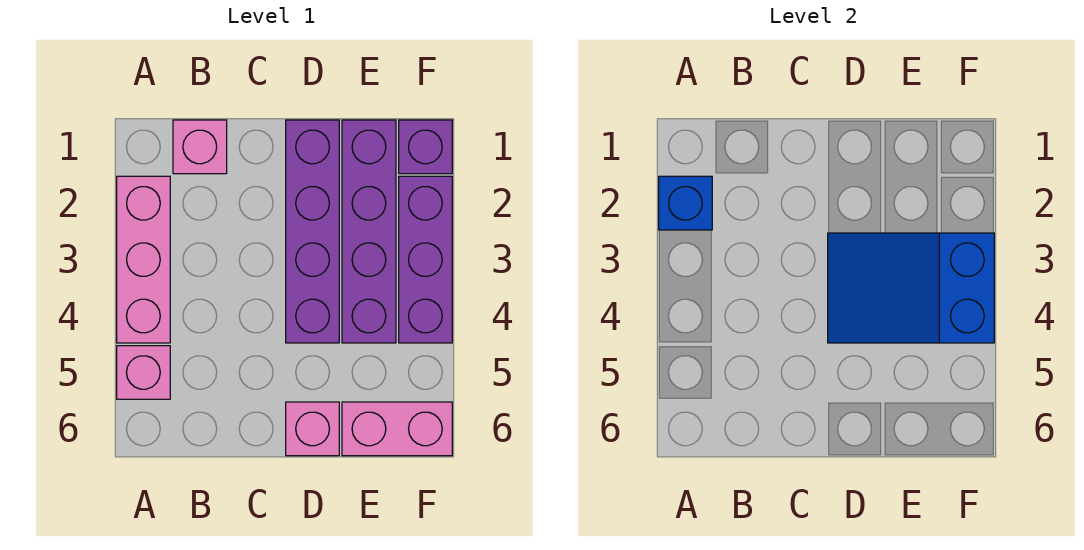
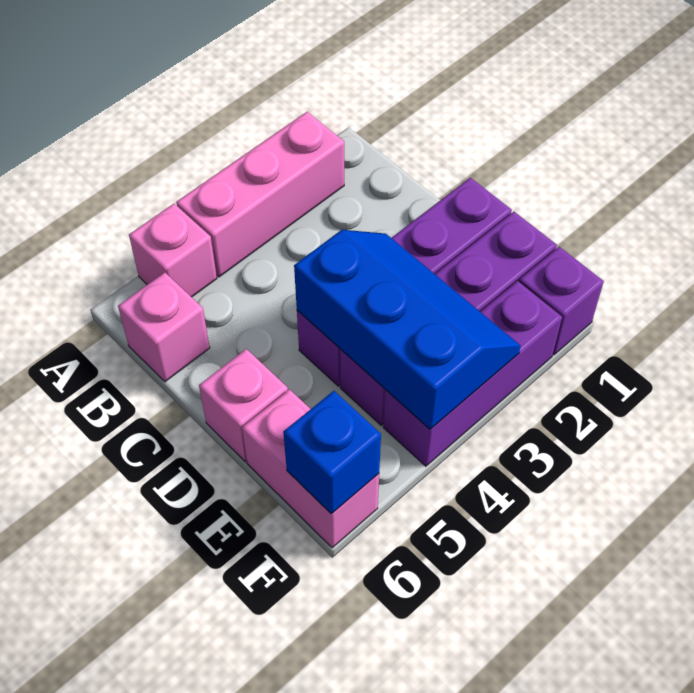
blue brick A2 level 2 -> blue brick F6 level 2
pink brick B1 level 1 -> pink brick B6 level 1
blue slope D3:F4 level 2 top F -> blue slope D3:F4 level 2 top 4

